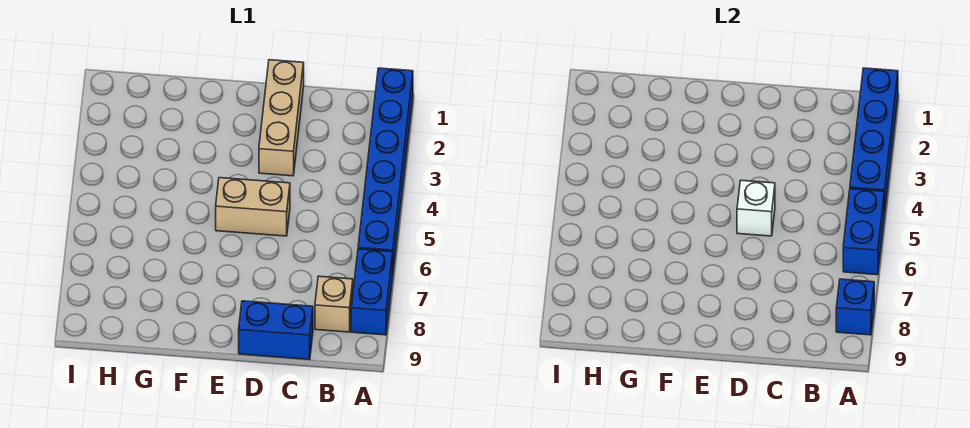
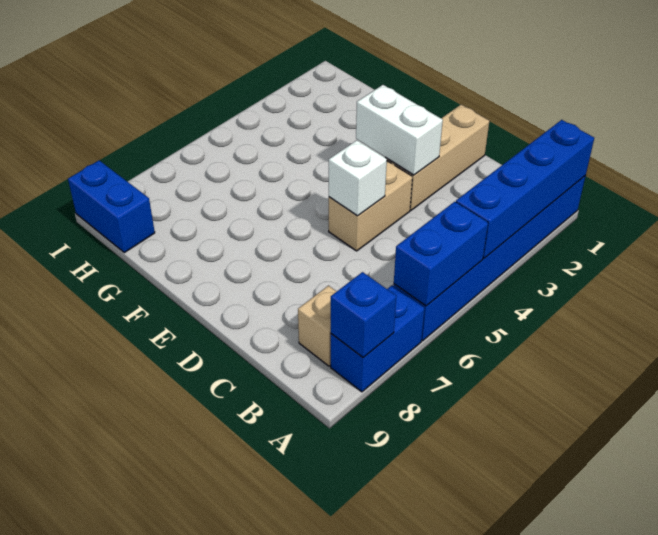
blue brick C9:D9 level 1 -> blue brick H9:I9 level 1
none -> white brick D3:E3 level 2
tan brick D5:E5 level 1 -> tan brick D4:D5 level 1

